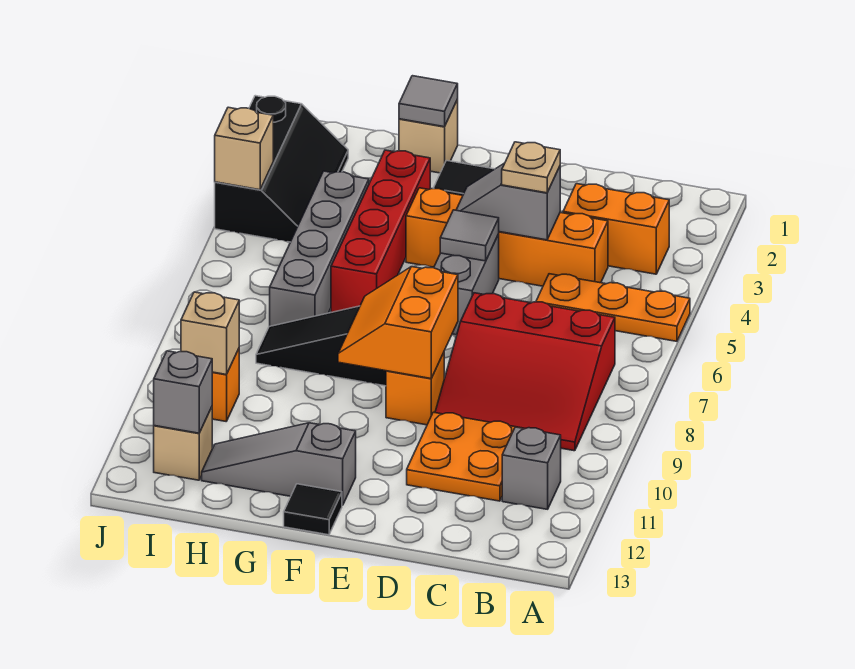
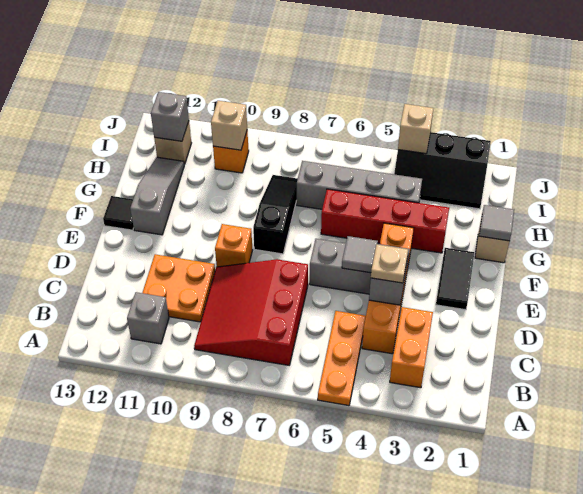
orange slope E8:F9 level 2 top E -> none

